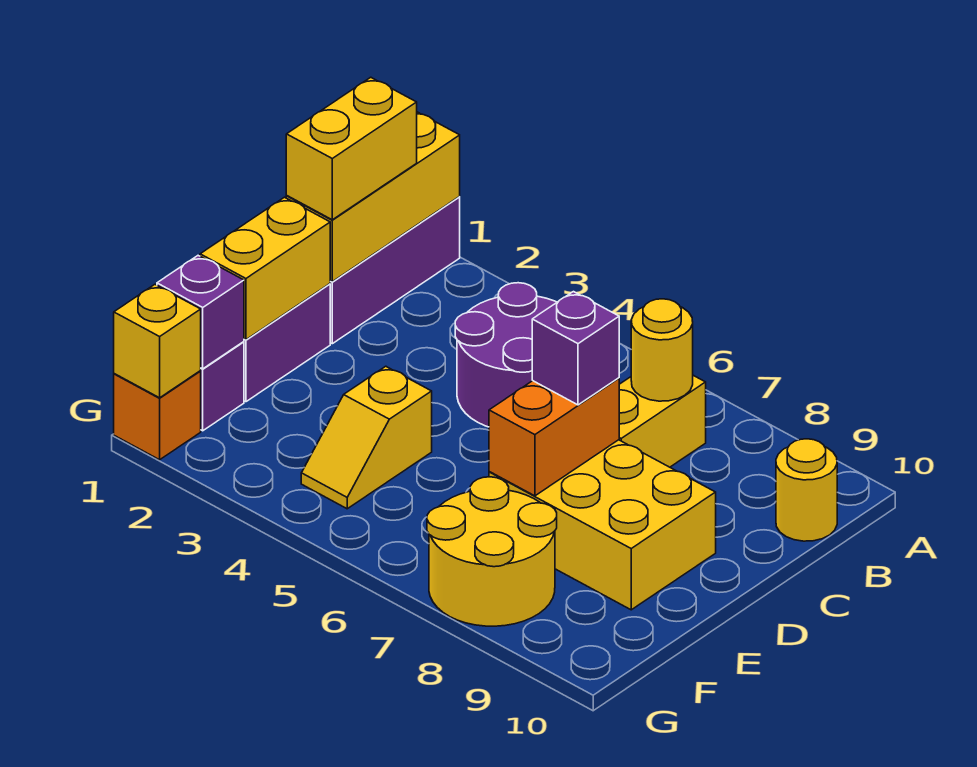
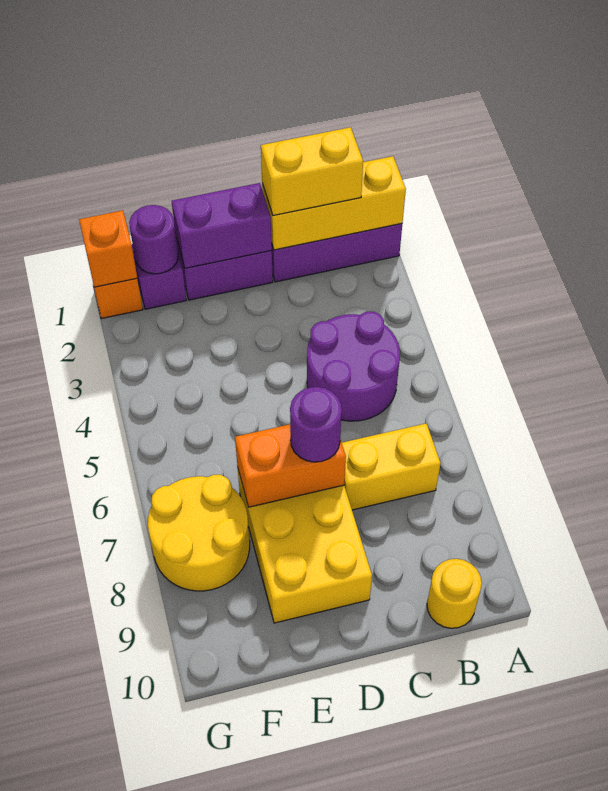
yellow round brick B7 level 2 -> none
yellow brick D1:E1 level 2 -> purple brick D1:E1 level 2
purple brick D7 level 3 -> purple round brick D7 level 3
yellow slope E4:F4 level 1 top E -> none
purple brick F1 level 2 -> purple round brick F1 level 2
yellow brick G1 level 2 -> orange brick G1 level 2

